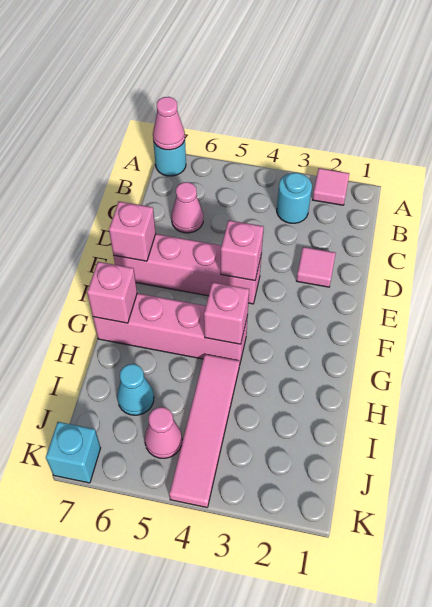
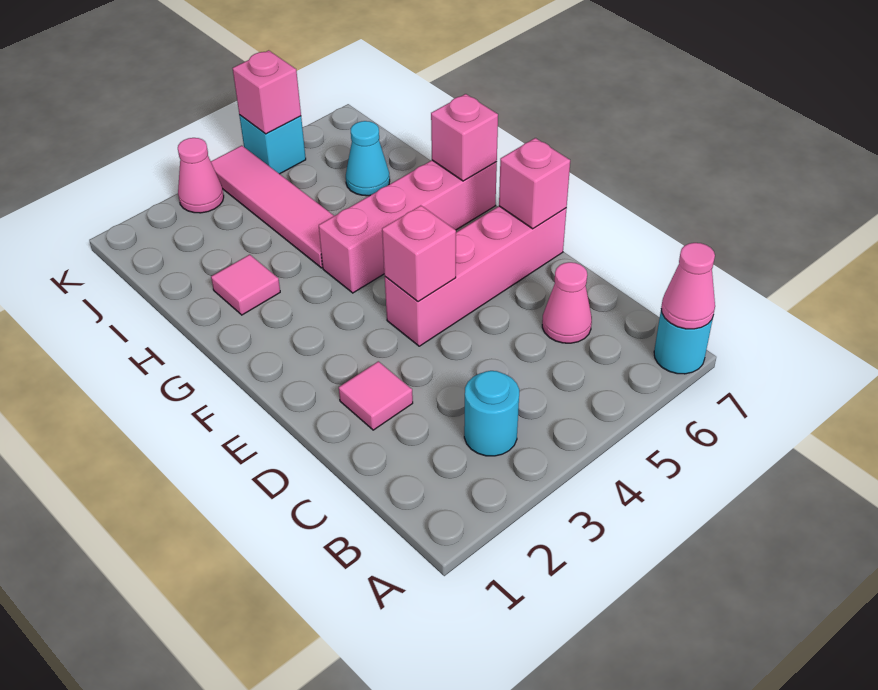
pink tile A2 level 1 -> pink tile H2 level 1
pink brick G4 level 2 -> pink brick K5 level 2
pink cone J5 level 1 -> pink cone K3 level 1
cyan brick K7 level 1 -> cyan brick K5 level 1

